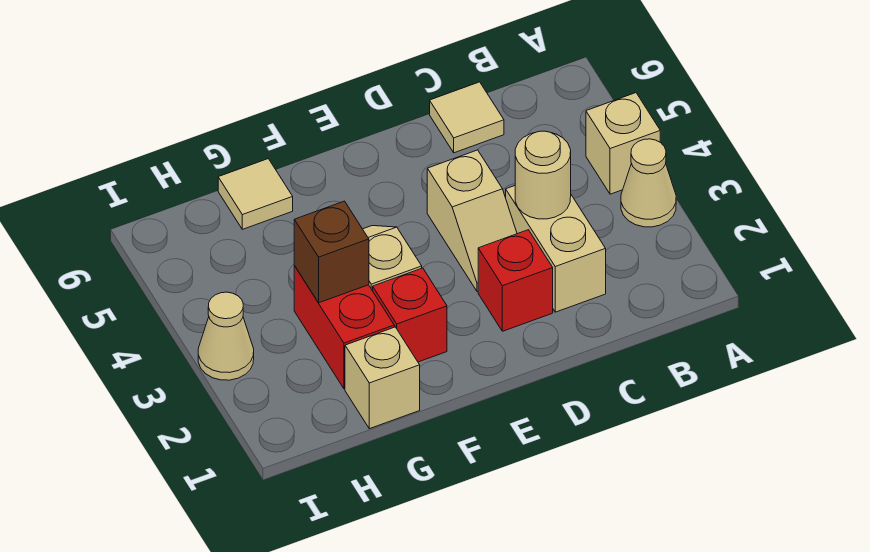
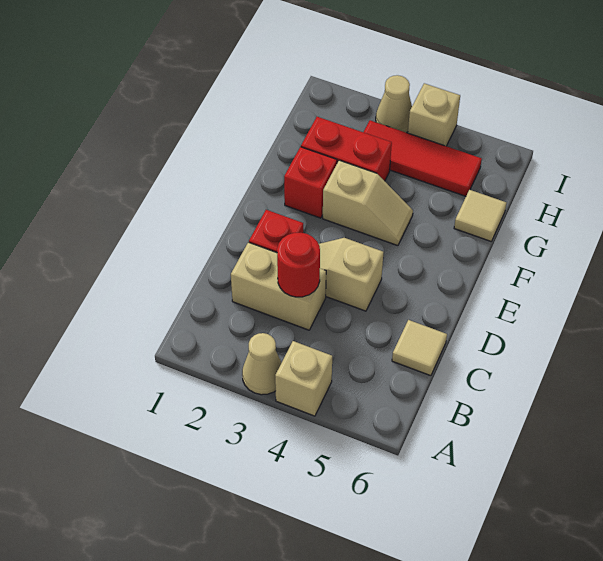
tan round brick C3 level 2 -> red round brick C3 level 2
tan brick G1 level 1 -> tan brick I4 level 1
brown brick G3 level 2 -> none
none -> red tile H3:H5 level 1

